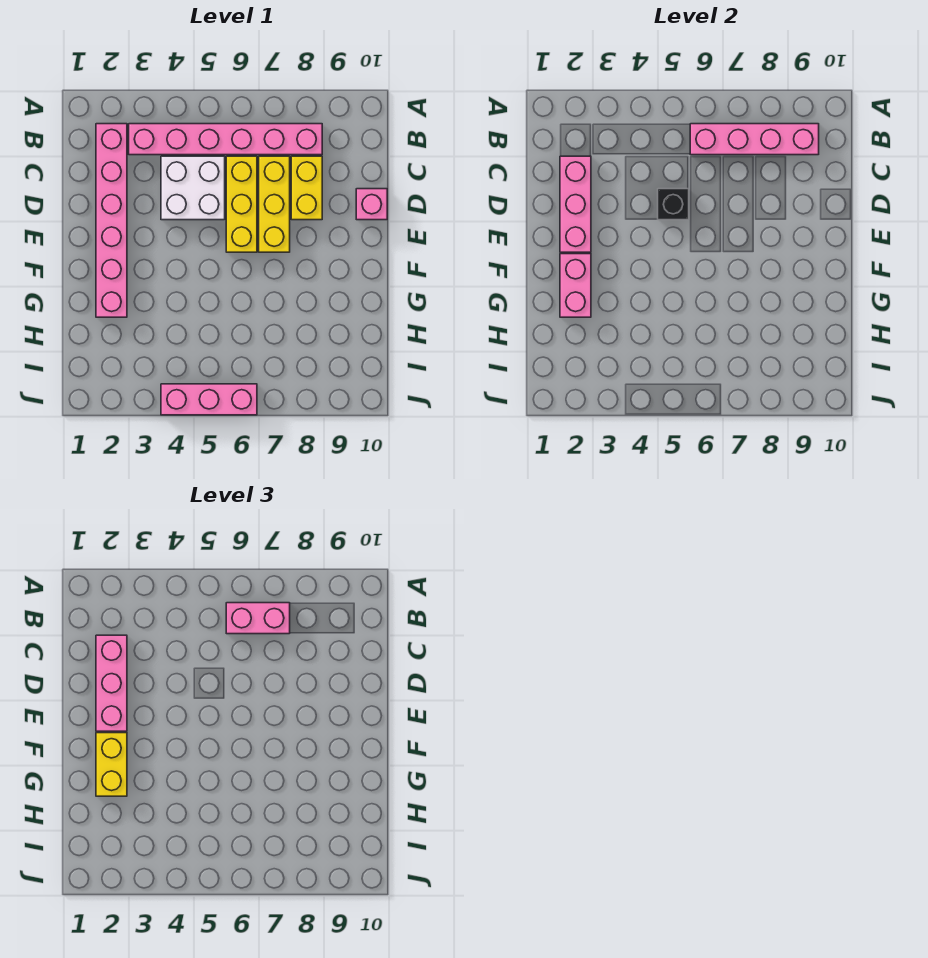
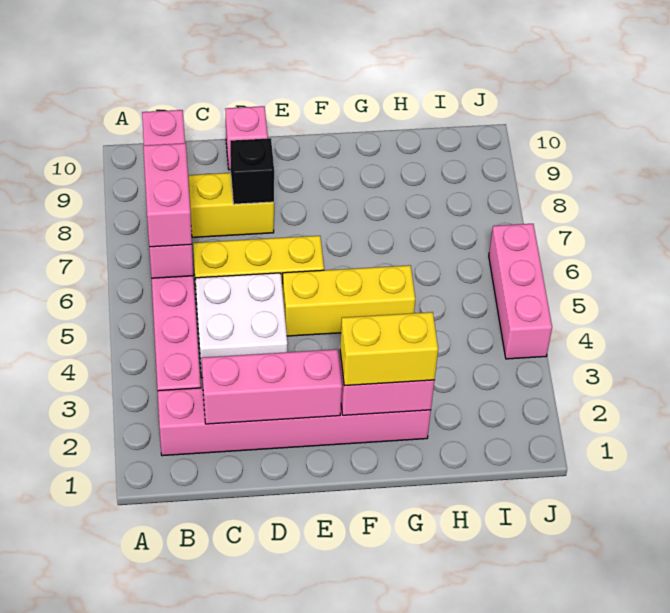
pink brick C2:E2 level 3 -> none
yellow brick C7:E7 level 1 -> yellow brick E5:G5 level 1
black brick D5 level 2 -> black brick D8 level 2

